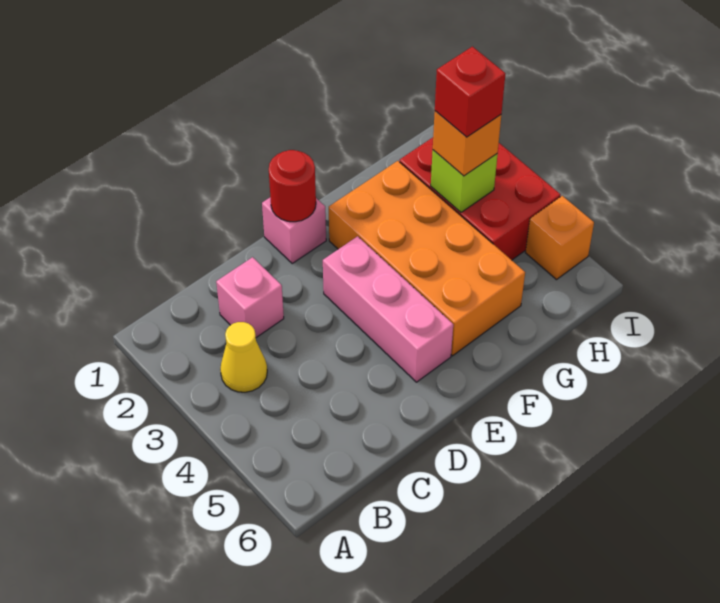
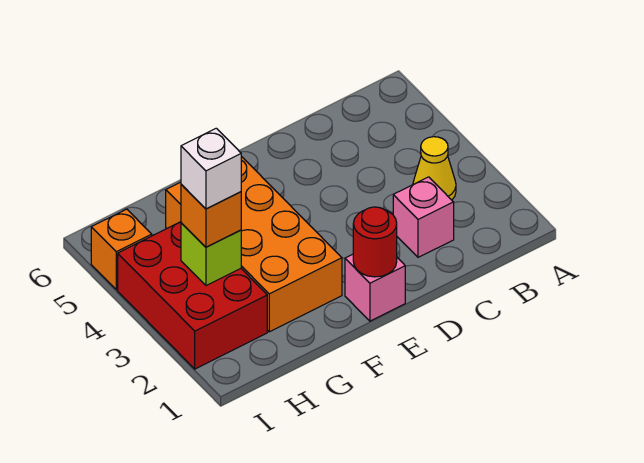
pink brick E3:E5 level 1 -> none
red brick H3 level 4 -> white brick H3 level 4

